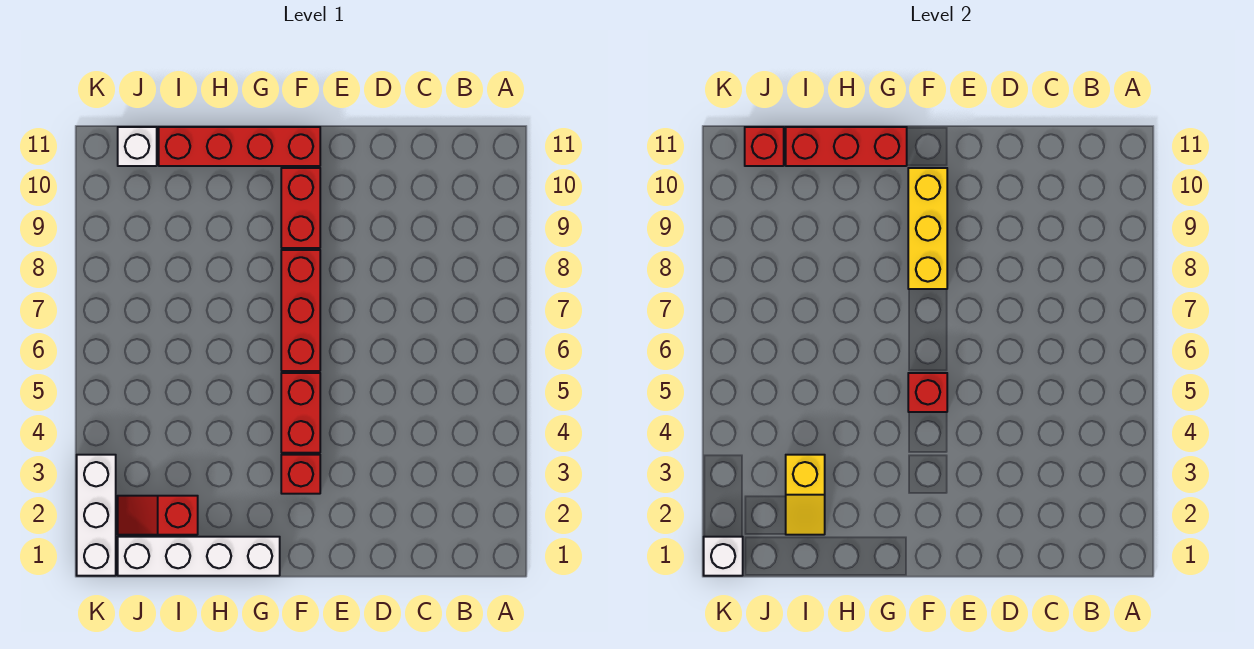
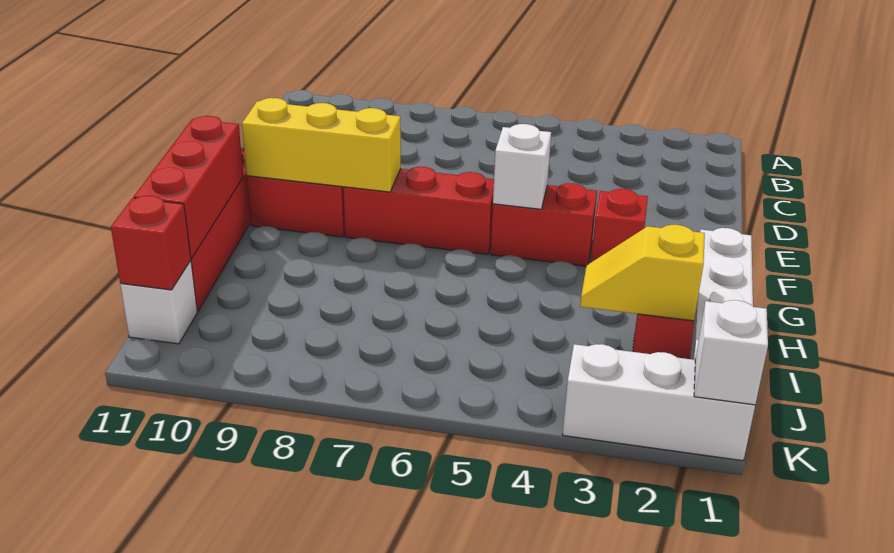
red brick F5 level 2 -> white brick F5 level 2
yellow slope I2:I3 level 2 top 3 -> yellow slope I2:I3 level 2 top 2

